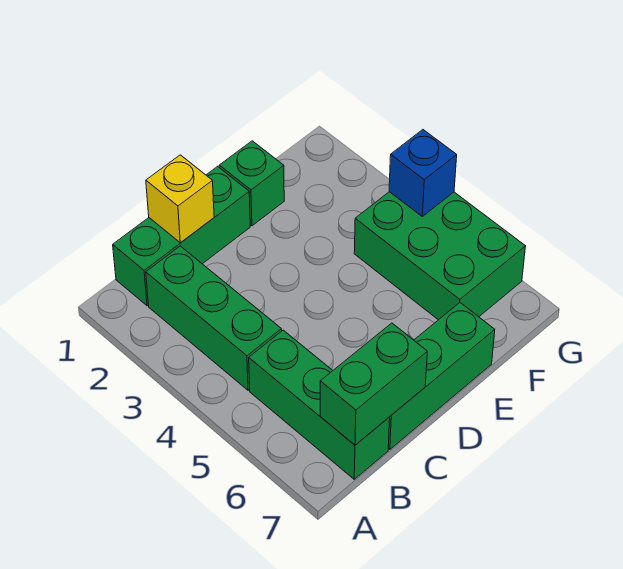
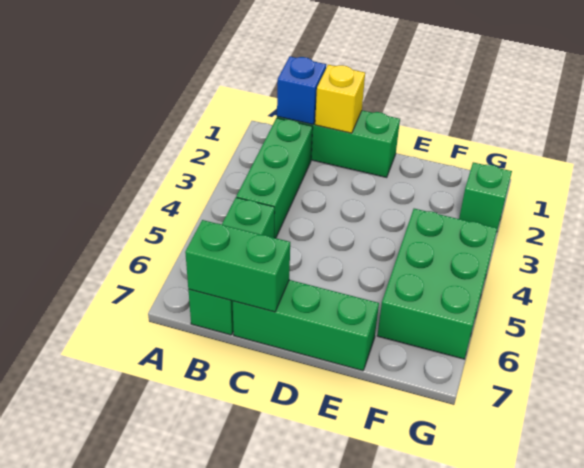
green brick E1 level 1 -> green brick G2 level 1
blue brick G4 level 2 -> blue brick B1 level 2

